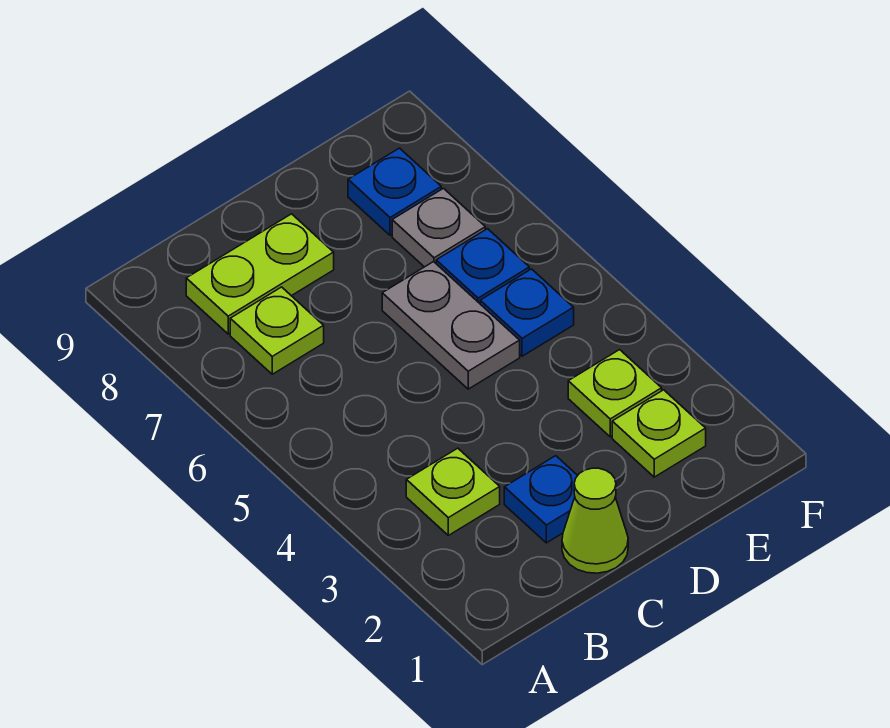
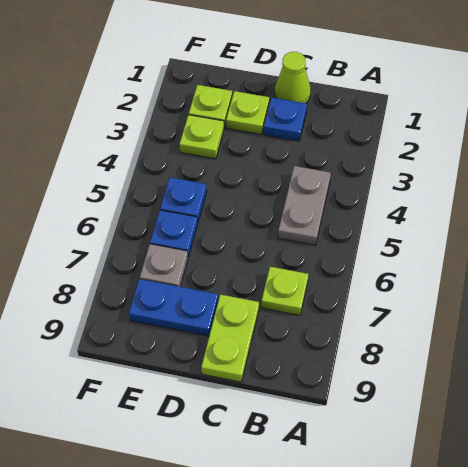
lime plate B3 level 1 -> lime plate D2 level 1
lime plate B8:C8 level 1 -> lime plate C8:C9 level 1
grey plate D5:D6 level 1 -> grey plate B4:B5 level 1
blue plate E8 level 1 -> blue plate D8:E8 level 1

